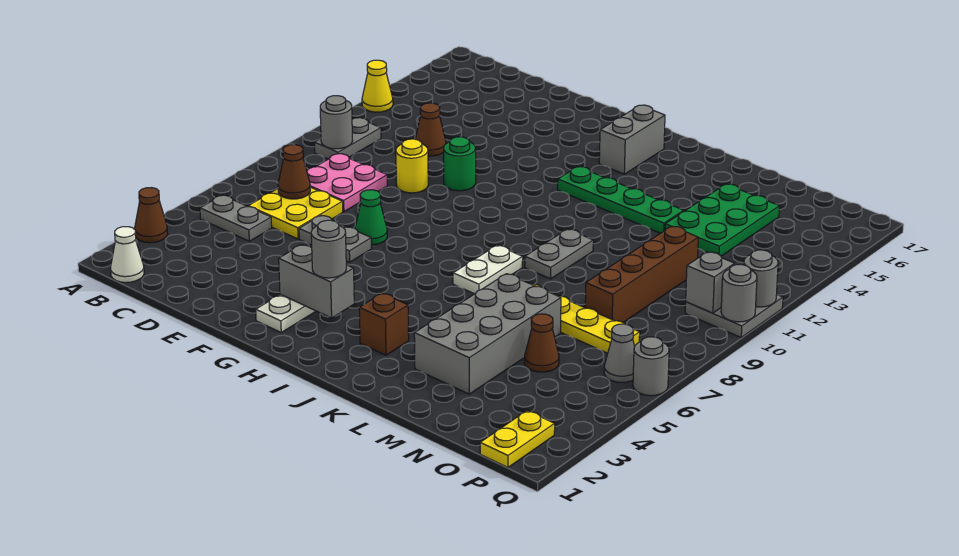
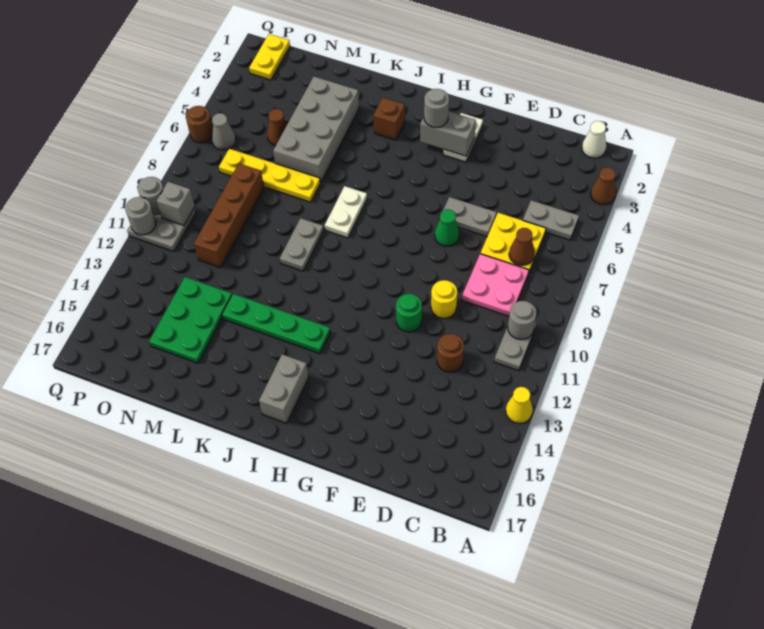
brown cone D12 level 1 -> brown round brick D12 level 1
grey round brick Q6 level 1 -> brown round brick Q6 level 1

